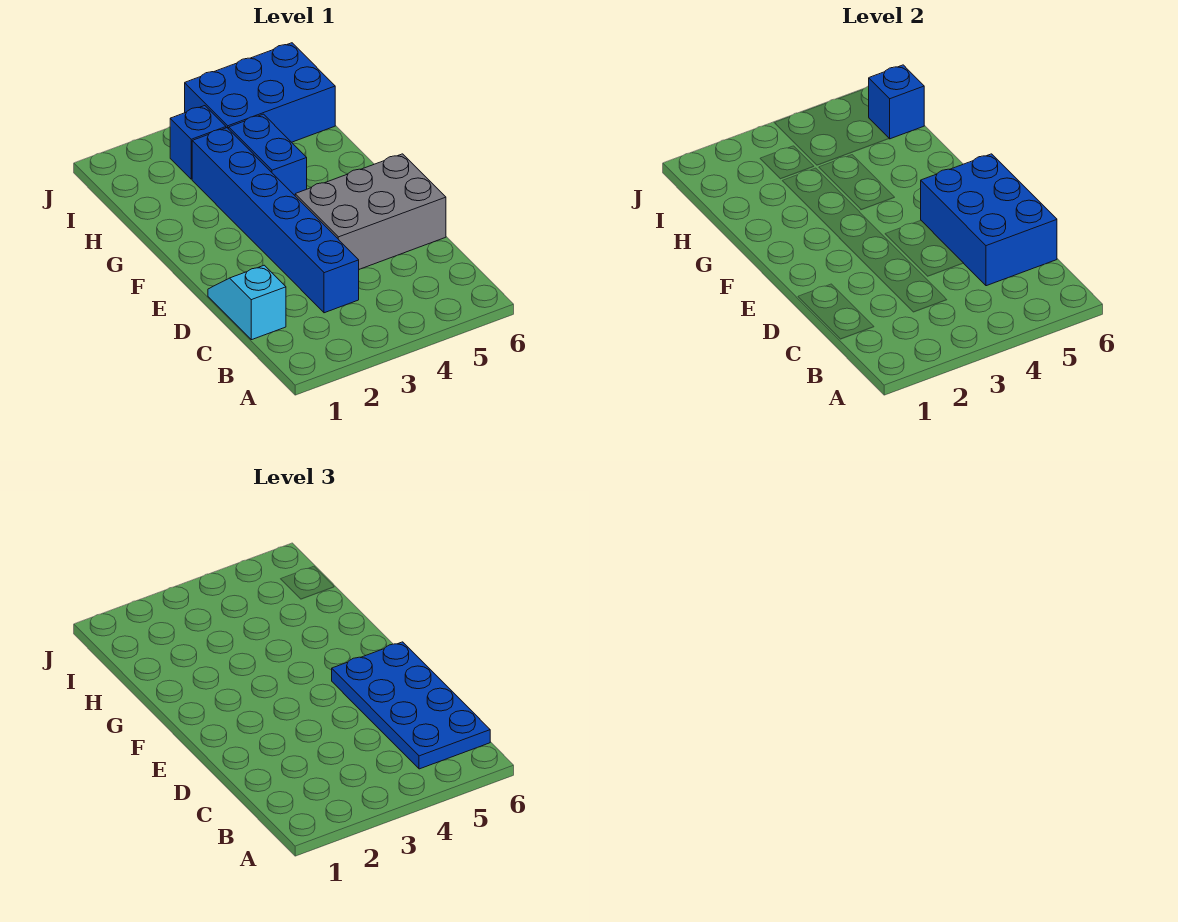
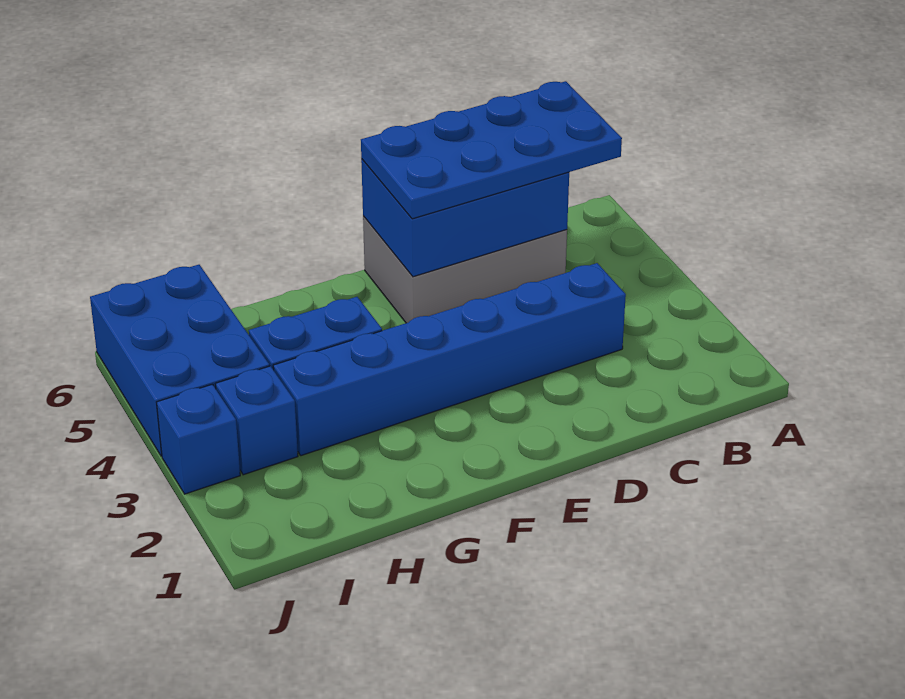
cyan slope C1:D1 level 1 top C -> none
grey brick D4:E6 level 1 -> grey brick C5:E6 level 1
blue brick I6 level 2 -> blue brick J3 level 1

